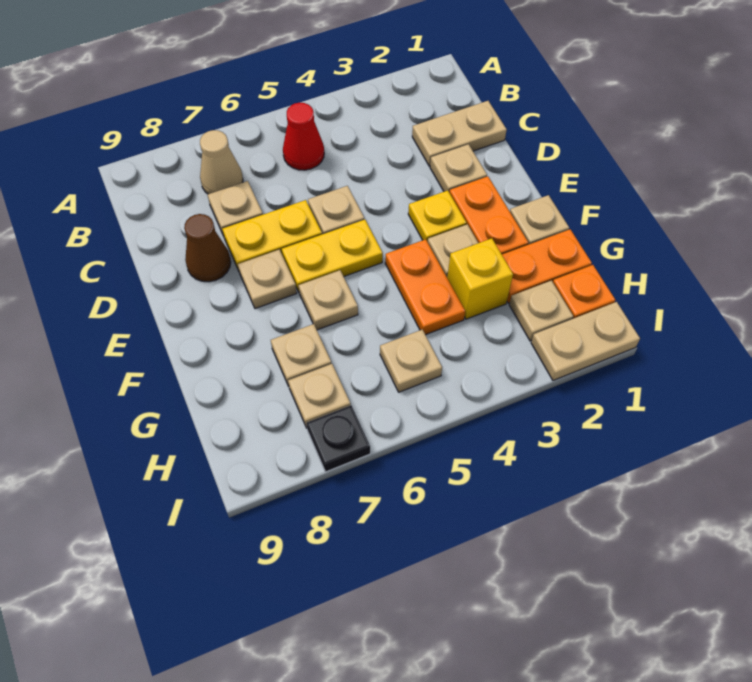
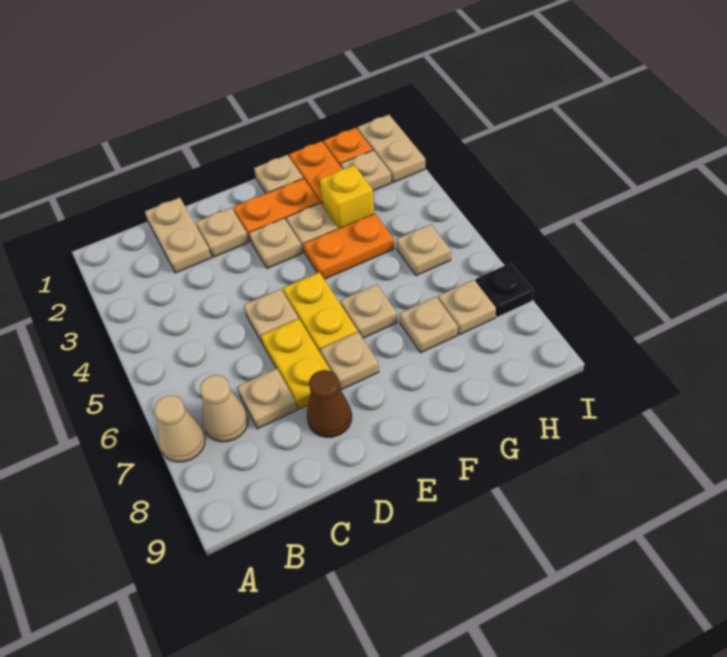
none -> tan cone A7 level 1
red cone B5 level 1 -> none
yellow plate E3 level 1 -> tan plate E3 level 1

